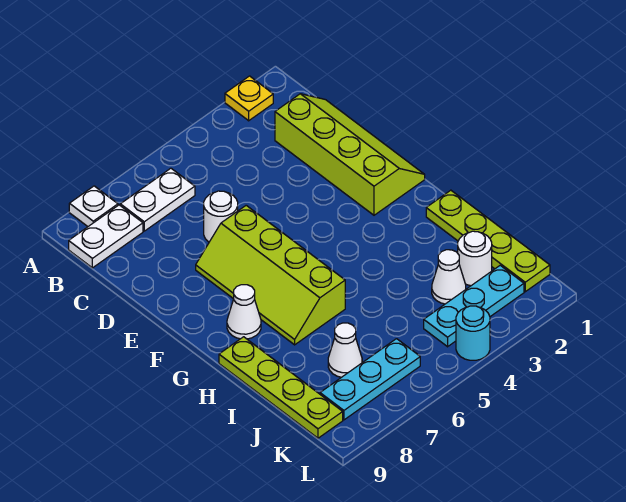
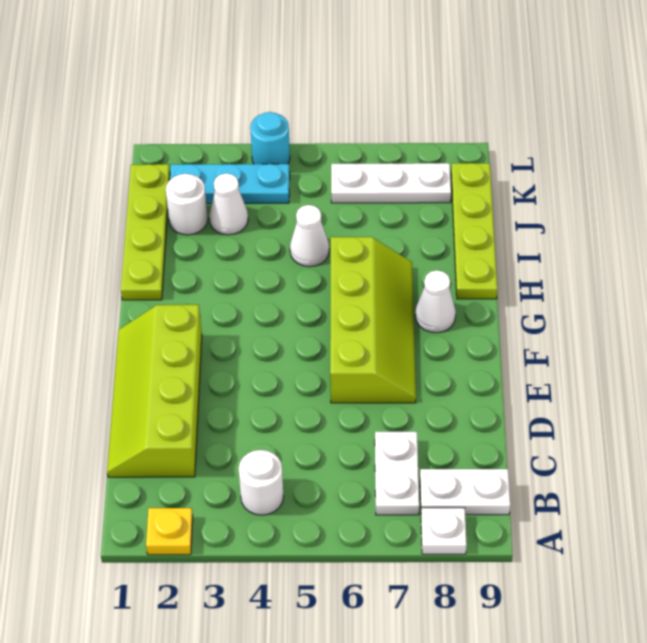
white plate B6:B7 level 1 -> white plate B7:C7 level 1
white round brick D6 level 1 -> white round brick B4 level 1
white cone J7 level 1 -> white cone I5 level 1
cyan plate K6:K8 level 1 -> white plate K6:K8 level 1

